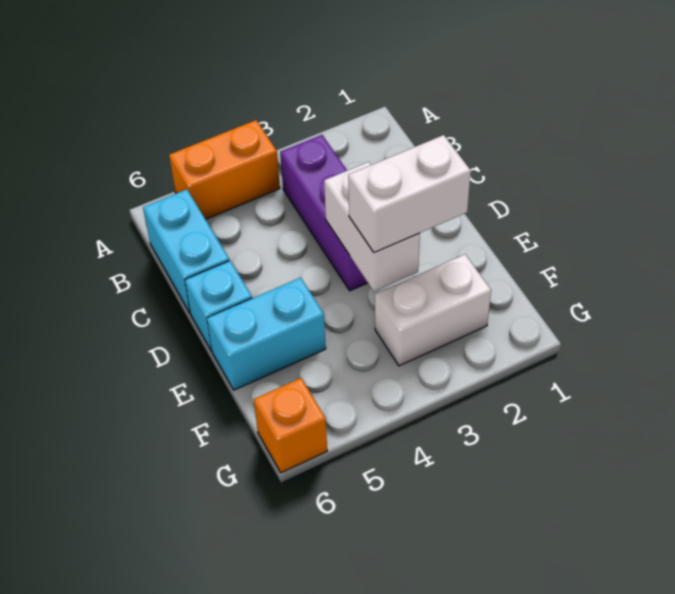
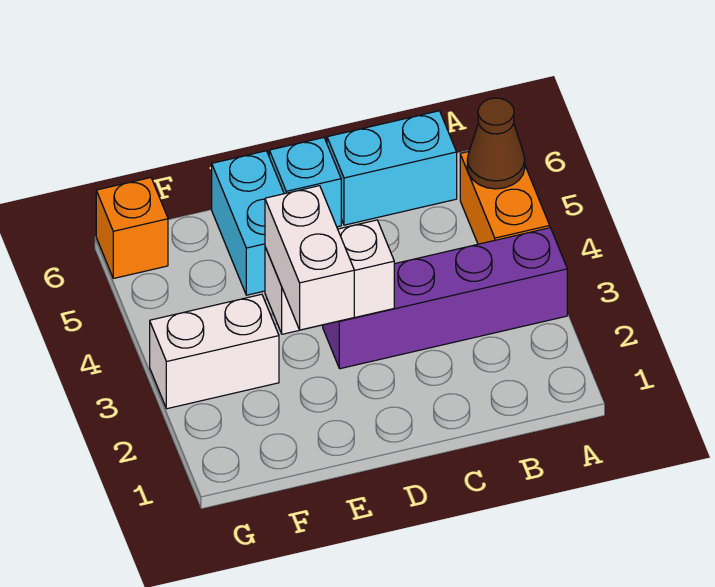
none -> brown cone A5 level 2
purple brick B3:D3 level 1 -> purple brick A3:D3 level 1
white brick F2:F3 level 1 -> white brick F3:G3 level 1

